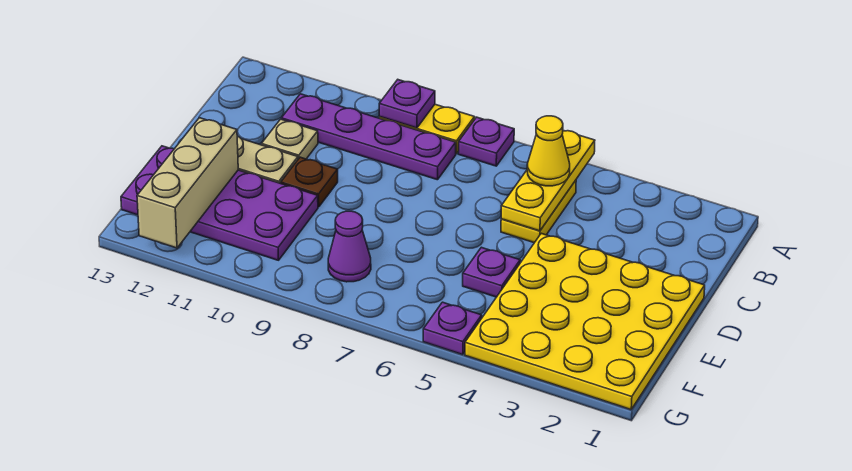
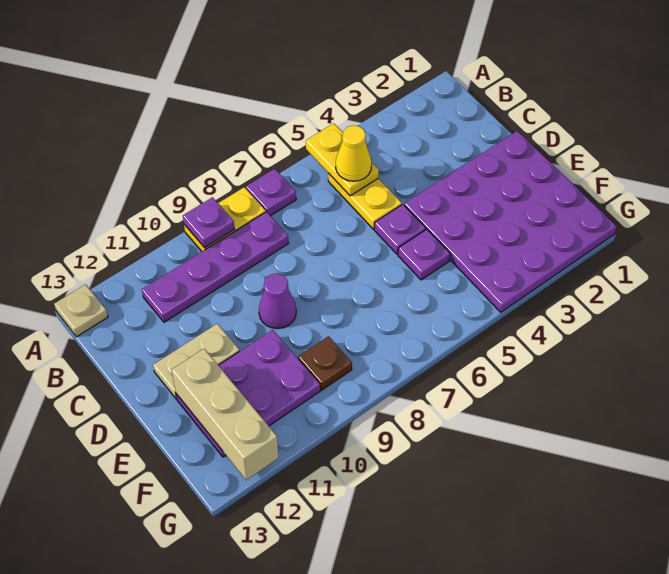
yellow plate A5:C5 level 2 -> yellow plate A5:B5 level 2
tan plate C11 level 1 -> tan plate A13 level 1
yellow plate D1:G4 level 1 -> purple plate D1:G4 level 1
brown plate D10 level 1 -> brown plate F9 level 1
purple plate E10:F13 level 1 -> purple plate E10:F12 level 1
purple cone F8 level 1 -> purple cone D9 level 1
purple plate G5 level 1 -> purple plate D5 level 1

